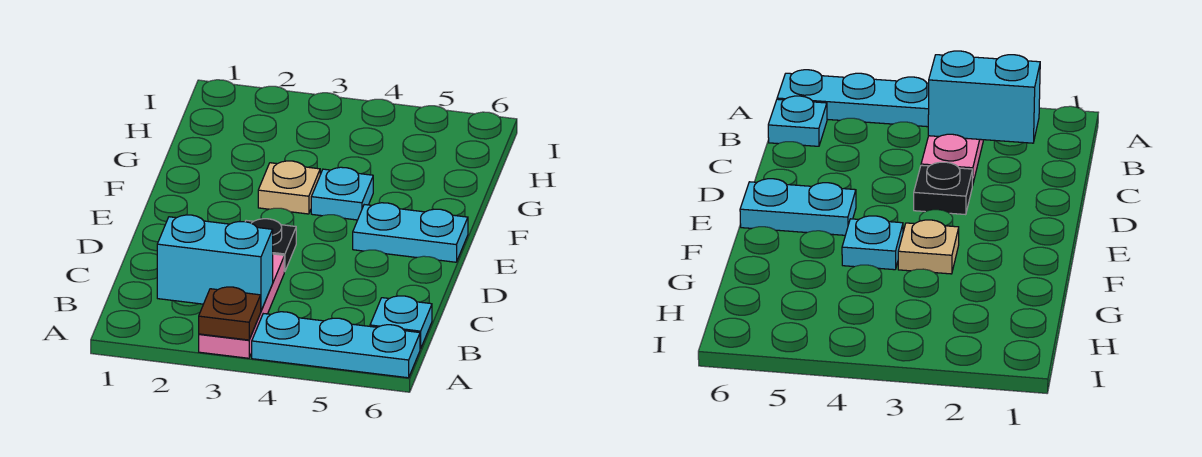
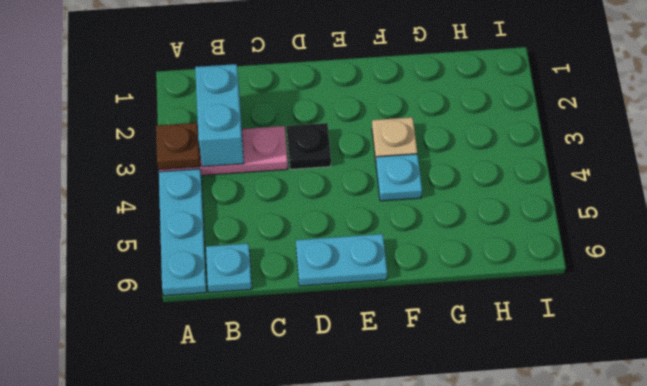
cyan plate E5:E6 level 1 -> cyan plate D6:E6 level 1

